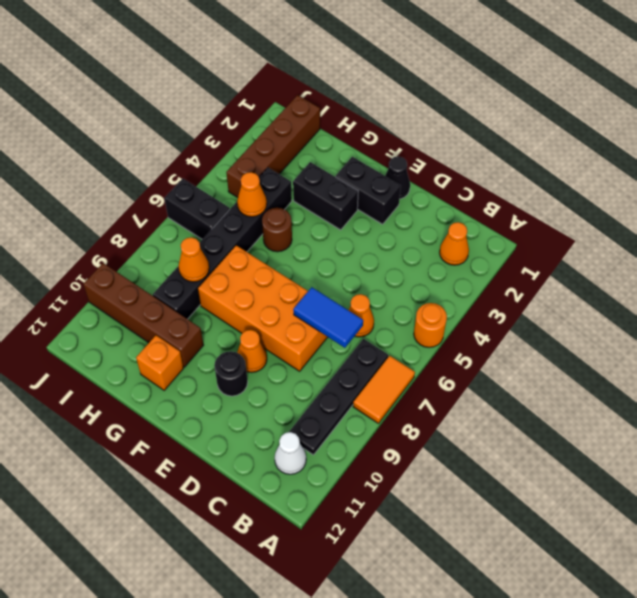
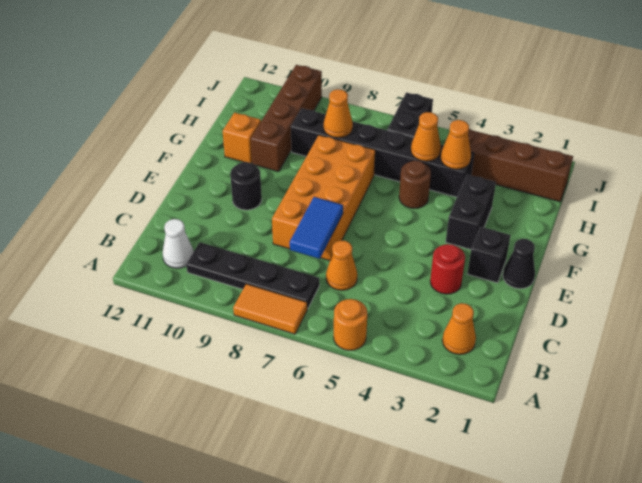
none -> red round brick D3 level 1
black brick E2:F2 level 1 -> black brick E2 level 1
orange cone E9 level 1 -> orange cone H4 level 2

